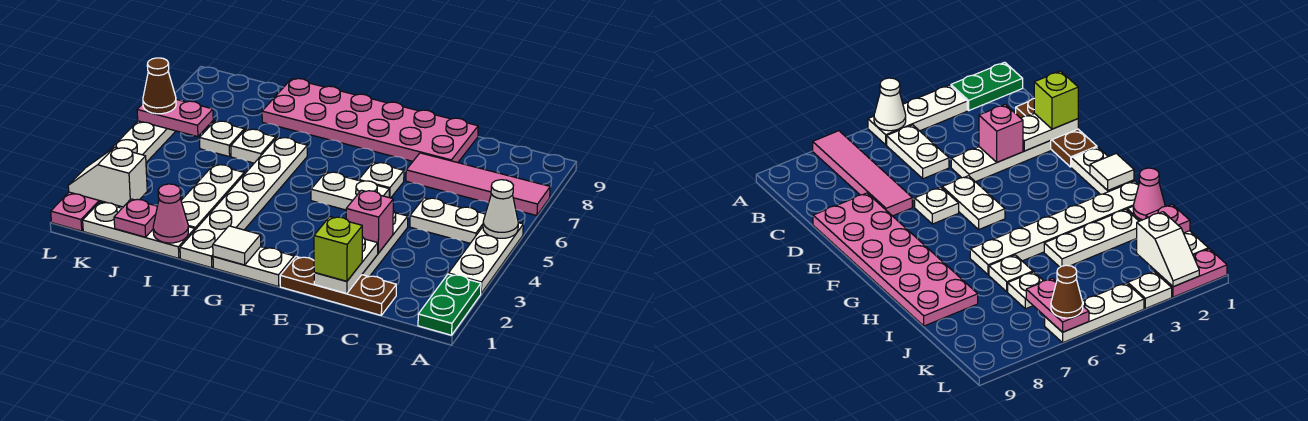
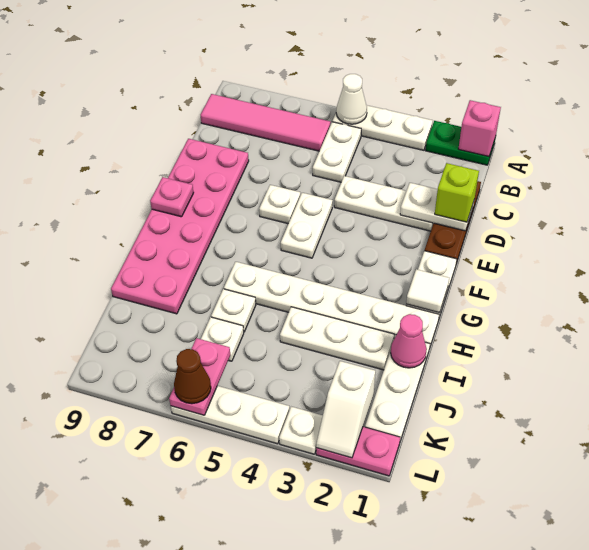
pink tile A7:D7 level 1 -> pink tile B6:B9 level 1
pink brick D3 level 2 -> pink brick A1 level 2
pink plate J1 level 2 -> pink plate F9 level 2

